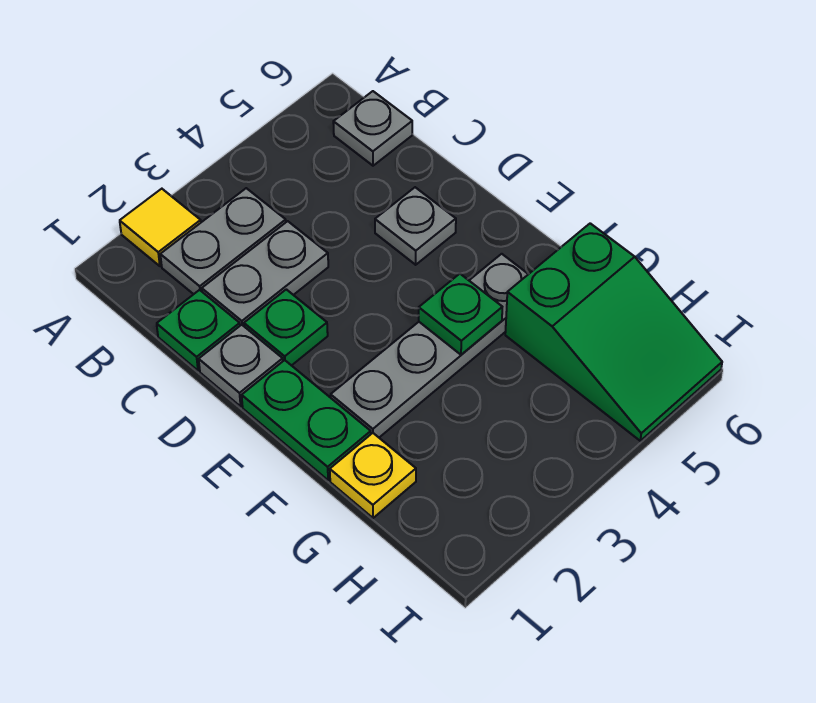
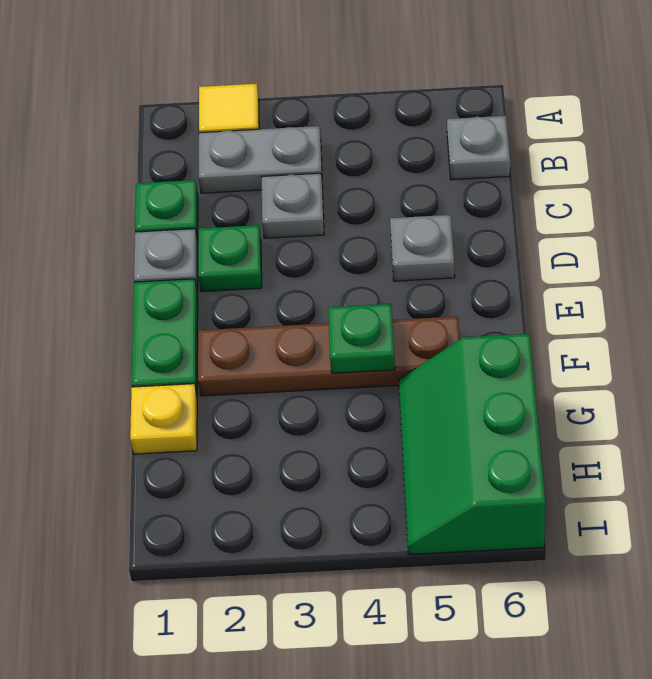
grey plate C2:C3 level 1 -> grey plate C3 level 1
grey plate F2:F5 level 1 -> brown plate F2:F5 level 1
green slope G5:I6 level 1 top G -> green slope G5:I6 level 1 top 6

